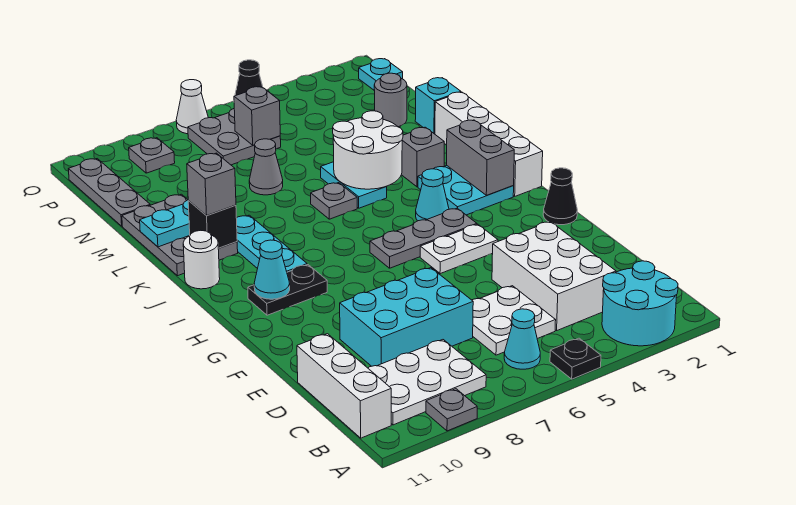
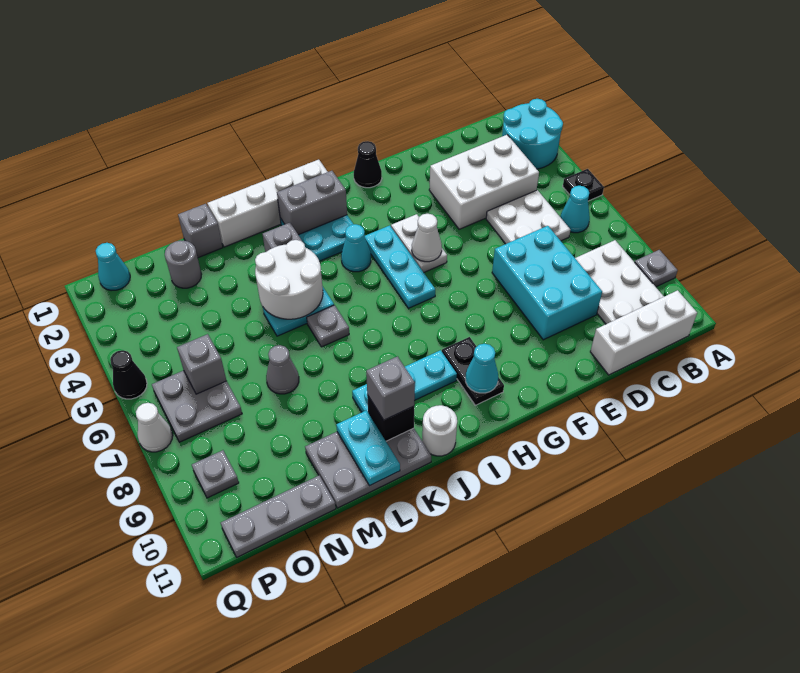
none -> white cone G5 level 2
grey plate H4:H6 level 1 -> cyan plate H4:H6 level 1
cyan brick M1 level 1 -> grey brick M1 level 1
cyan plate P1 level 1 -> cyan cone P1 level 1

